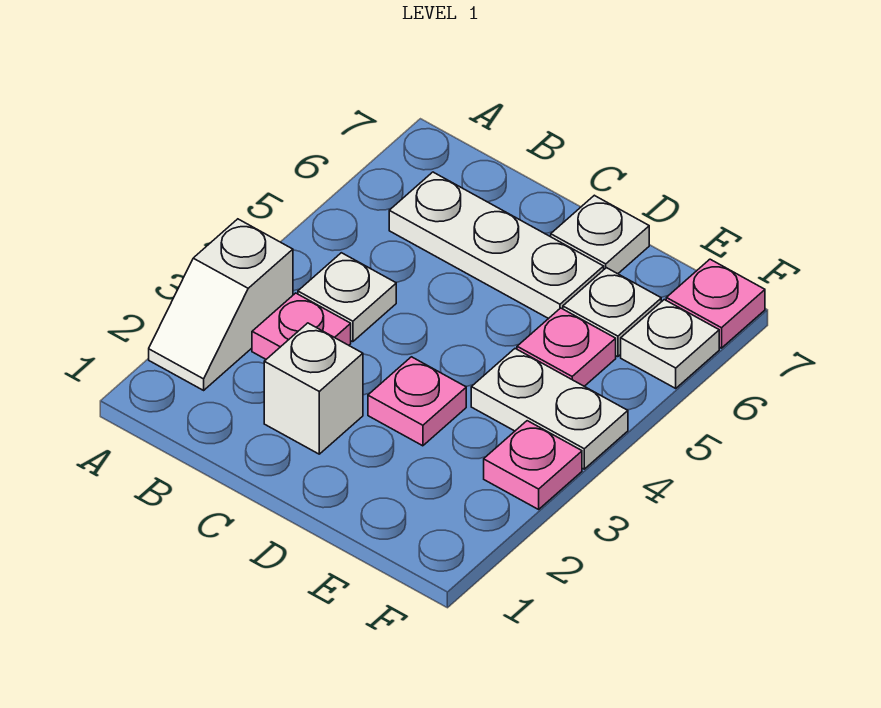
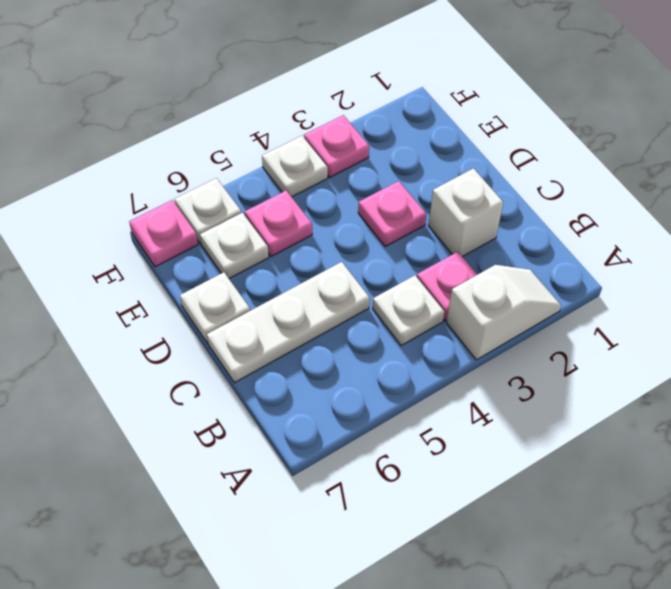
white plate B6:D6 level 1 -> white plate C5:C7 level 1
white plate E4:F4 level 1 -> white plate F4 level 1

